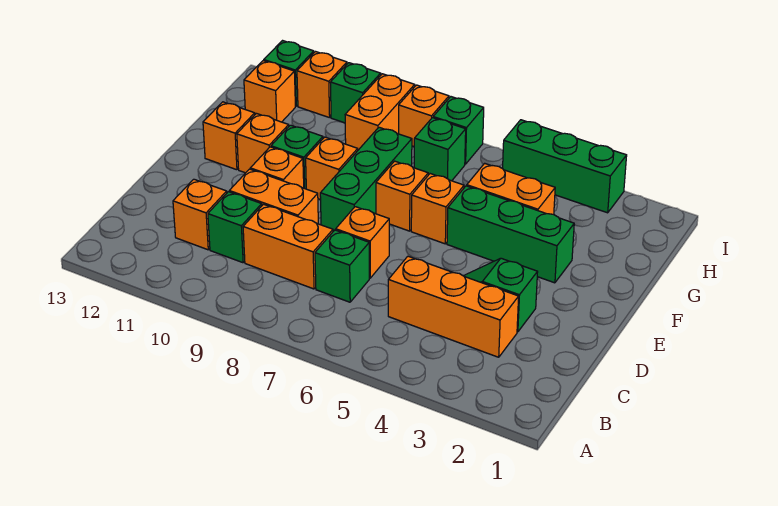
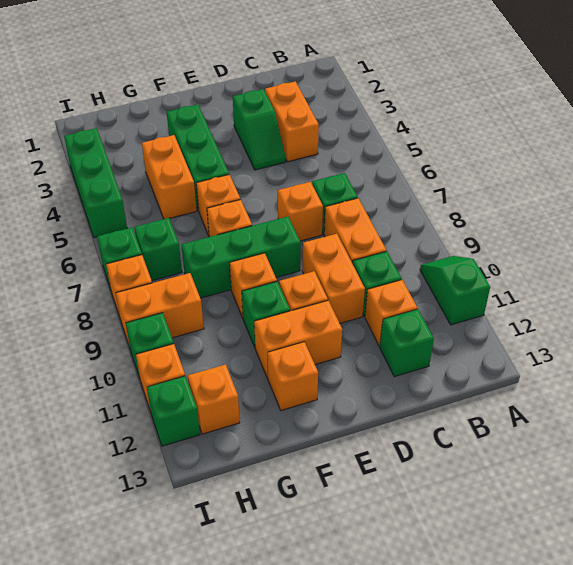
none -> green slope A10:A11 level 1 top 11
orange brick C3:C5 level 1 -> orange brick C3:C4 level 1
none -> green brick C12 level 1
orange brick F11 level 1 -> orange brick E11:F11 level 1

